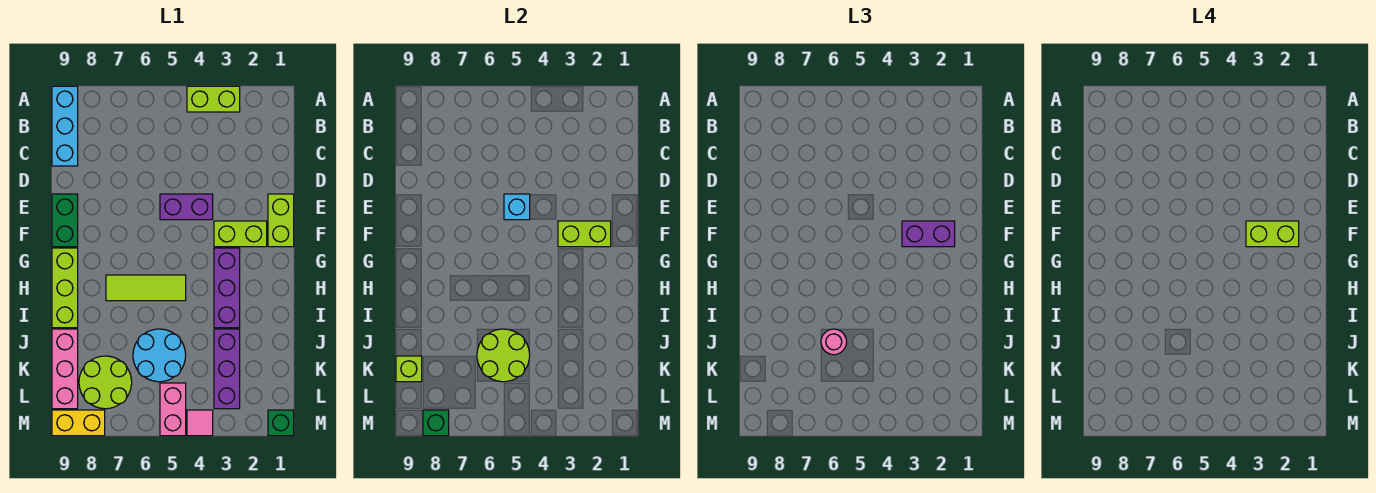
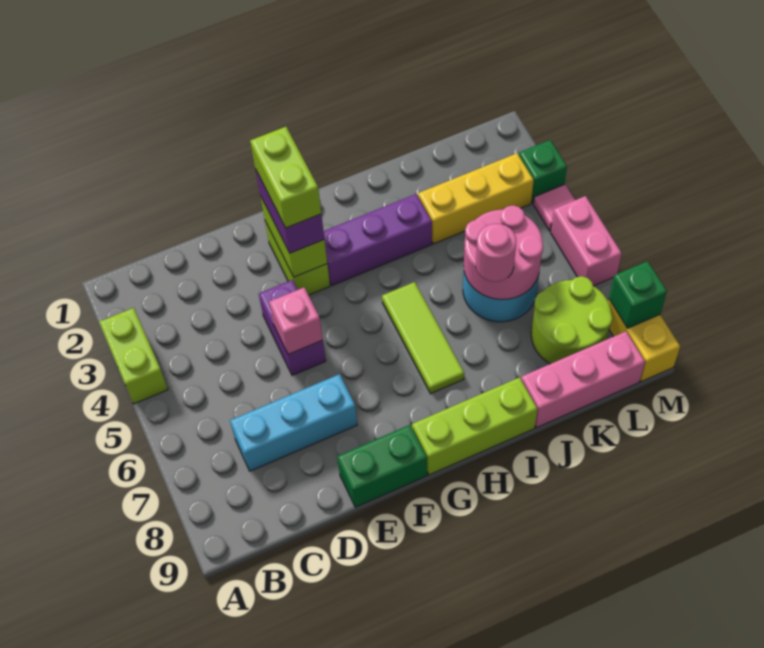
cyan brick A9:C9 level 1 -> cyan brick C7:E7 level 1
lime brick E1:F1 level 1 -> none
cyan brick E5 level 2 -> pink brick E5 level 2
purple brick J3:L3 level 1 -> yellow brick J3:L3 level 1
lime round brick J5:K6 level 2 -> pink round brick J5:K6 level 2
lime brick K9 level 2 -> none
pink brick L5:M5 level 1 -> pink brick M5:M6 level 1
green brick M1 level 1 -> green brick M3 level 1

